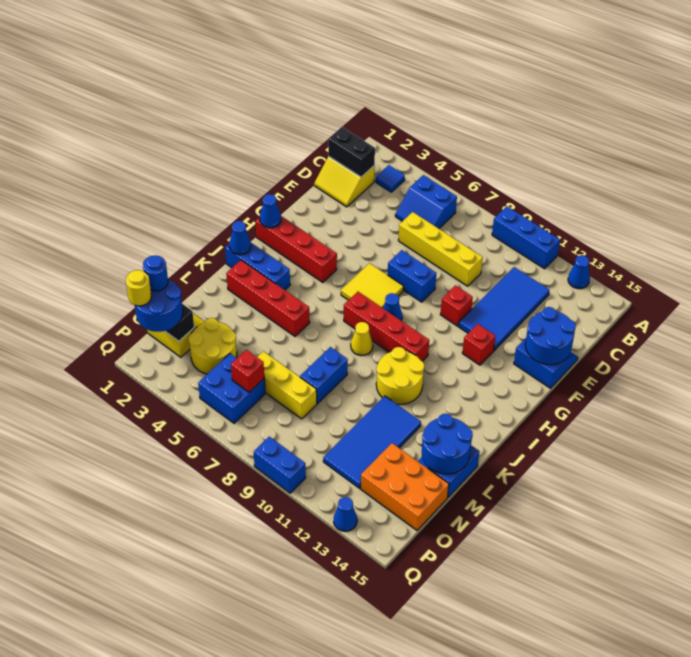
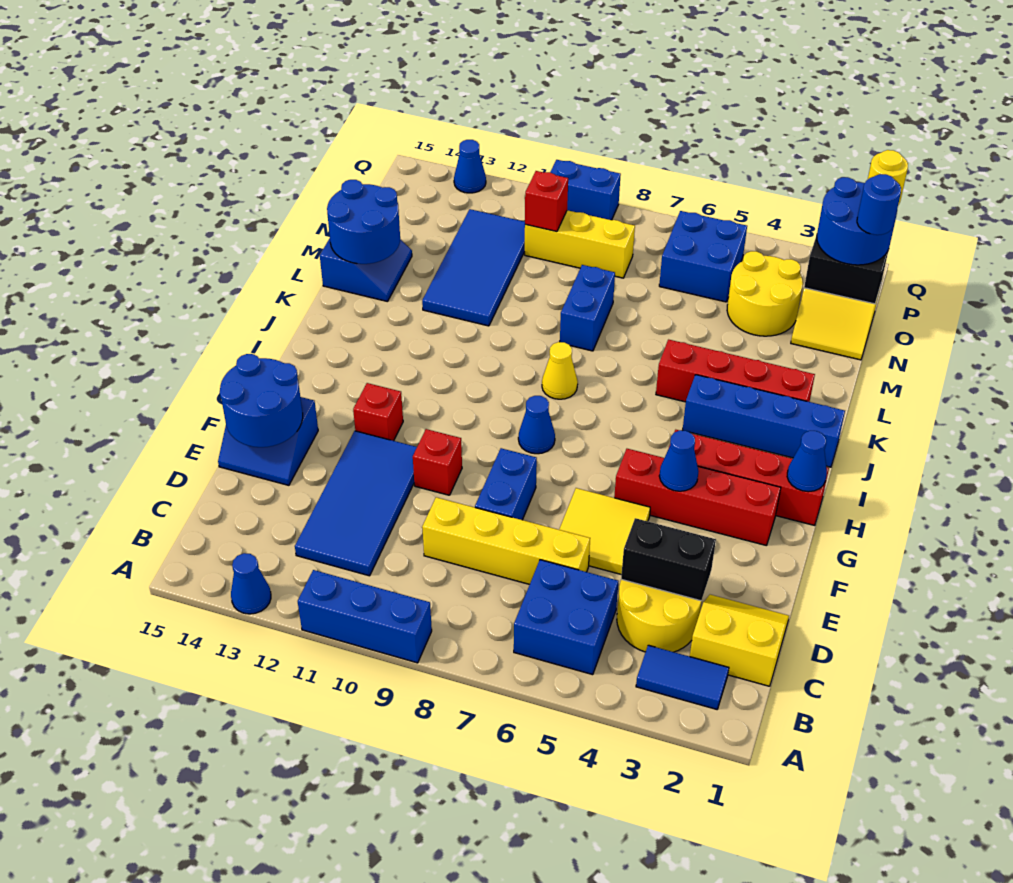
blue tile B3 level 1 -> blue tile B2:B3 level 1
blue slope B5:C6 level 1 top B -> blue brick B5:C6 level 1
black brick C1:C2 level 2 -> black brick D3:D4 level 2
blue brick F7:F8 level 1 -> blue brick E8:F8 level 1
yellow tile G6:H7 level 1 -> yellow tile E5:F6 level 1
red brick I7:I10 level 1 -> red brick G2:G5 level 1
blue brick J1:J3 level 1 -> blue brick J1:J4 level 1
blue cone J1 level 2 -> blue cone G4 level 2
yellow round brick J10:K11 level 1 -> yellow round brick C3:D4 level 1
yellow brick N6:N8 level 1 -> yellow brick O8:O10 level 1
orange brick N13:O15 level 1 -> none
red brick O6 level 2 -> red brick O10 level 2

